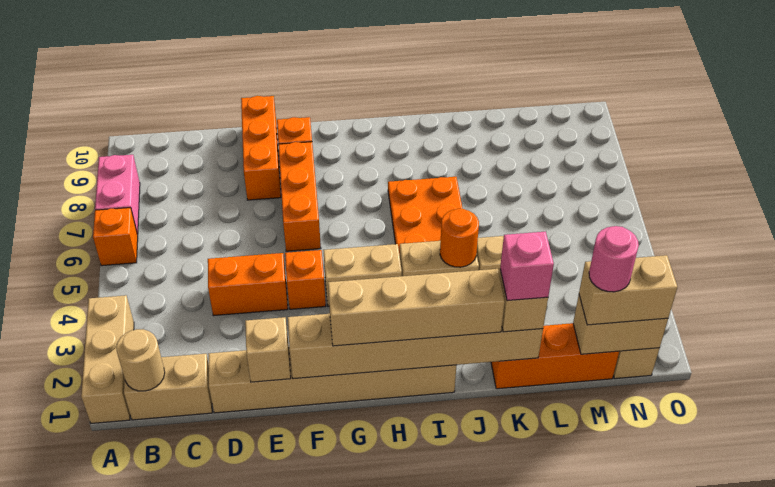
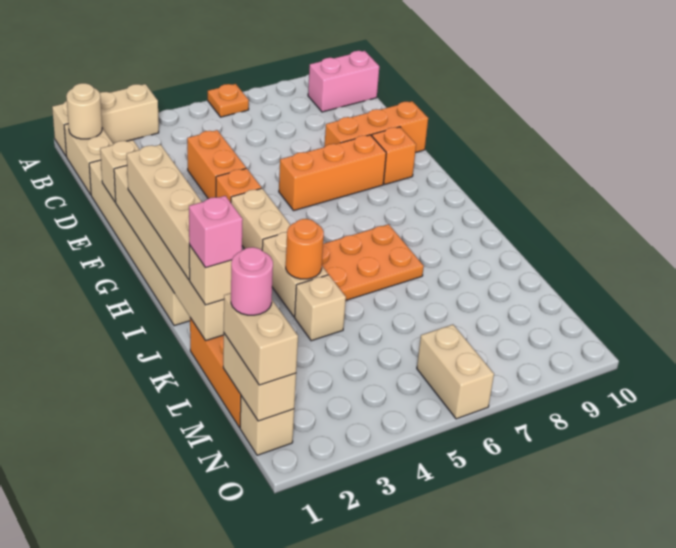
orange brick A6 level 1 -> orange plate A6 level 1
pink brick A7:A8 level 1 -> pink brick B9:B10 level 1
none -> tan brick N6:O6 level 1

